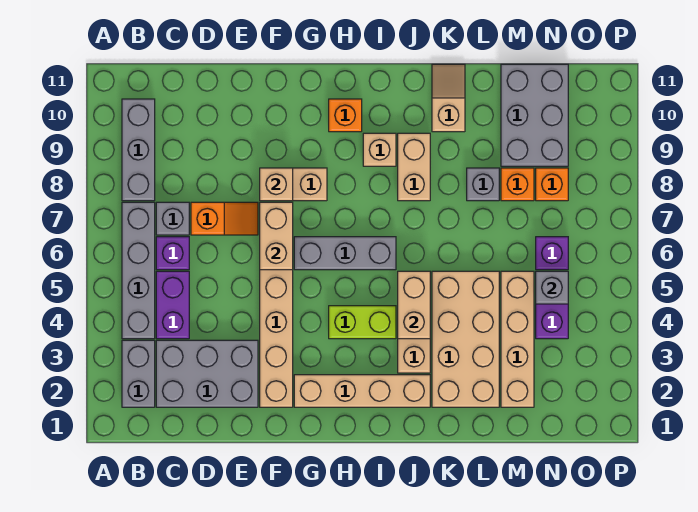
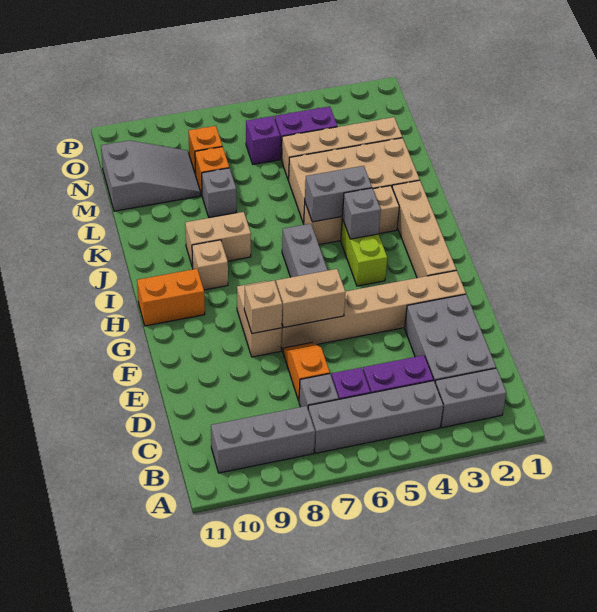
orange brick H10 level 1 -> orange brick H10:H11 level 1
tan brick J4:J5 level 2 -> grey brick J4:J5 level 2
tan slope K10:K11 level 1 top 10 -> none
grey brick M9:N11 level 1 -> grey slope M9:N11 level 1 top 11
grey brick N5 level 2 -> grey brick I4 level 2

